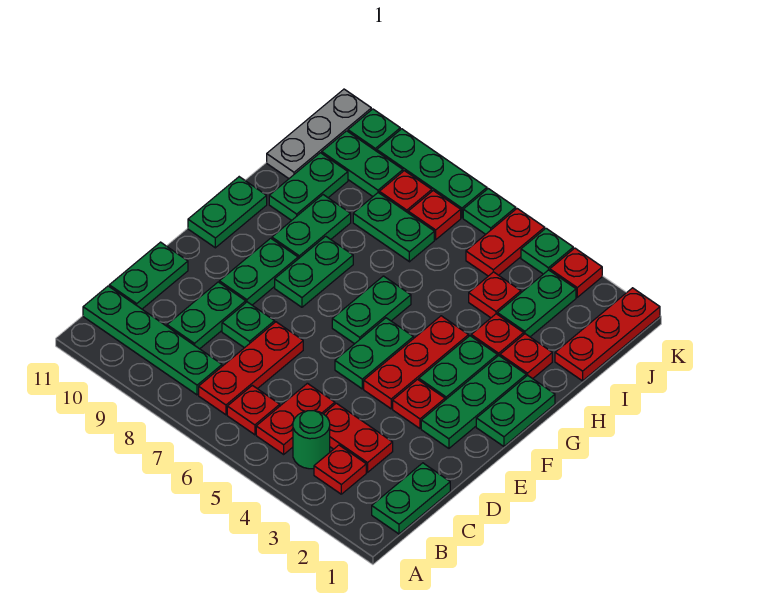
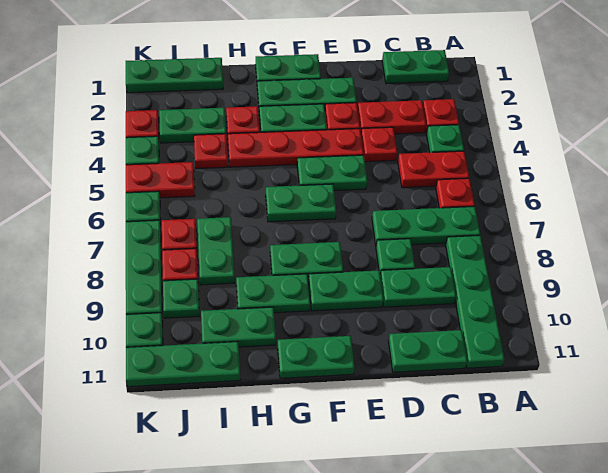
green round brick B4 level 1 -> green plate B4 level 1
red plate B7:D7 level 1 -> green plate B7:D7 level 1
red plate C3:C4 level 1 -> red plate C3:D3 level 1
red plate E4:G4 level 1 -> red plate E4:H4 level 1
red plate H2 level 1 -> red plate D4 level 1
red plate I1:K1 level 1 -> green plate I1:K1 level 1
grey plate I11:K11 level 1 -> green plate I11:K11 level 1
green plate J9:J10 level 1 -> green plate J9 level 1

